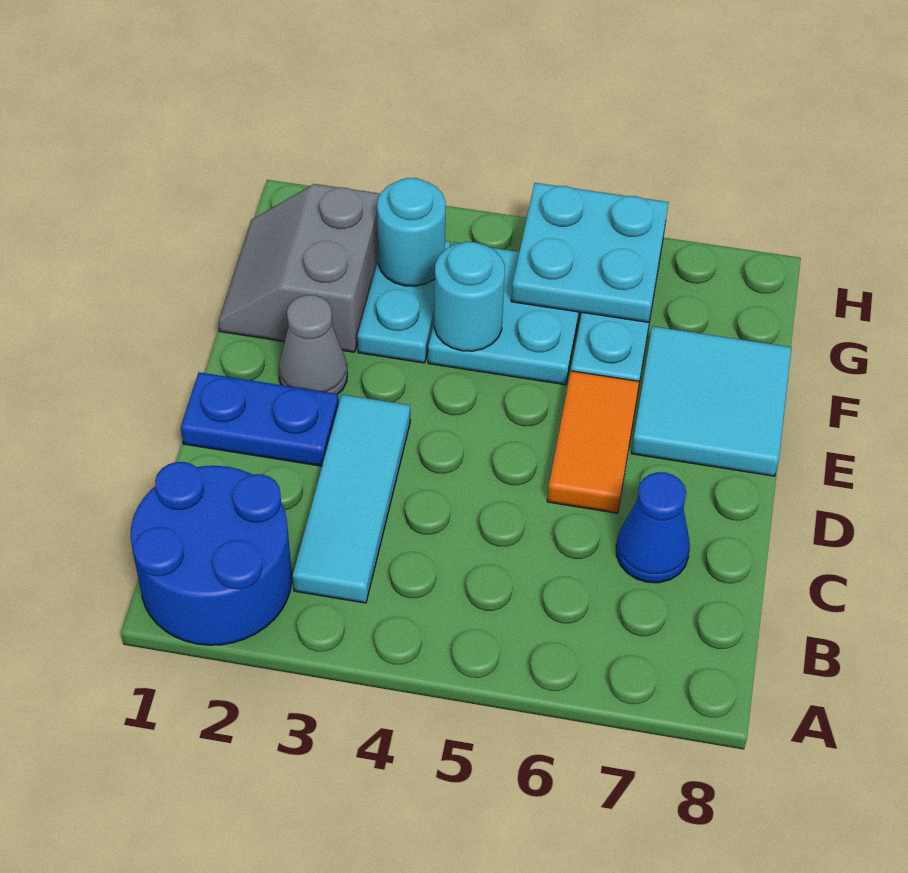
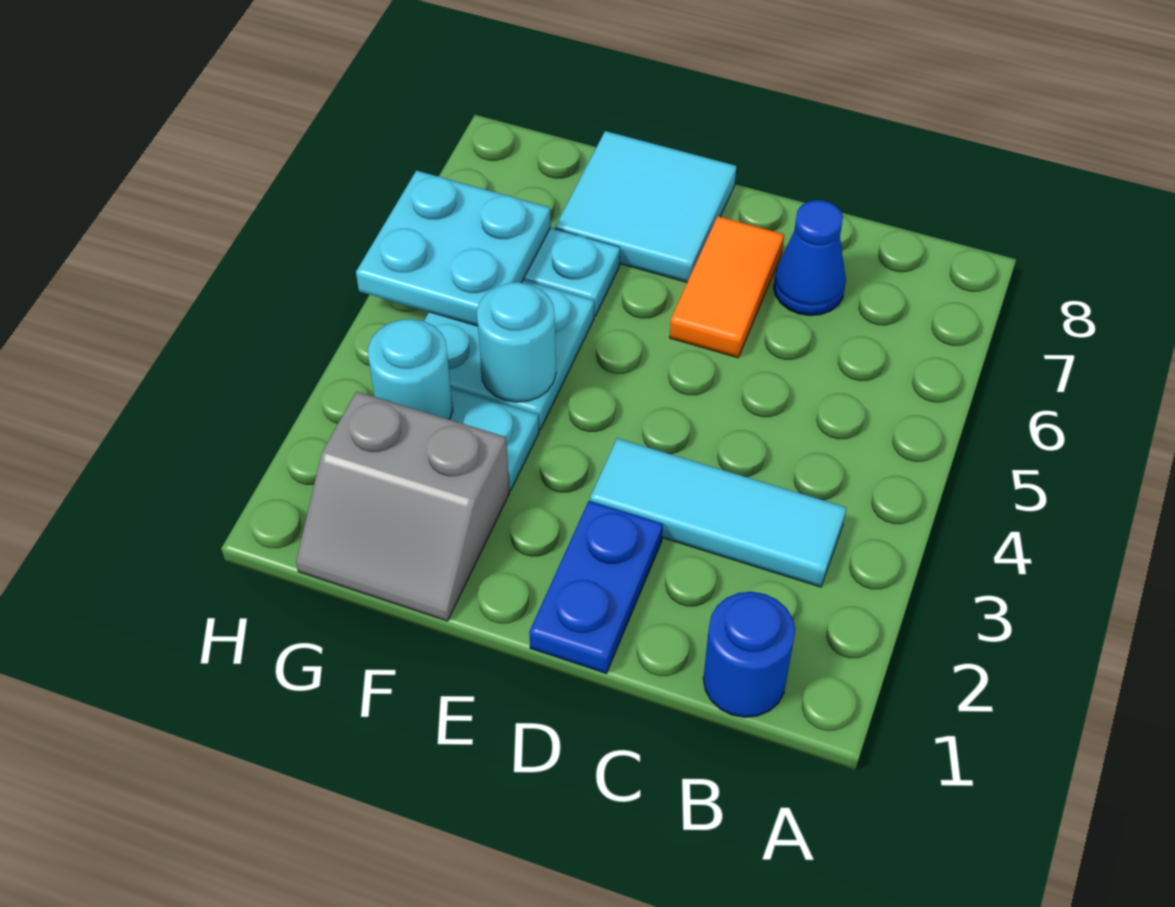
blue round brick A1:B2 level 1 -> blue round brick B1 level 1
orange tile D6:E6 level 1 -> orange tile D6:D7 level 1
grey cone E2 level 1 -> none

